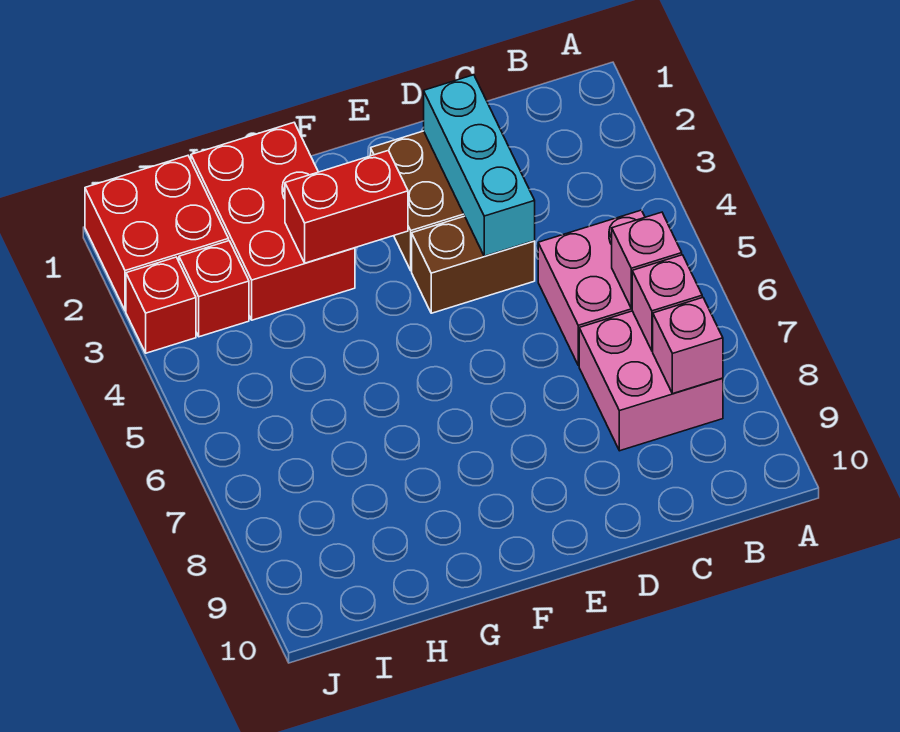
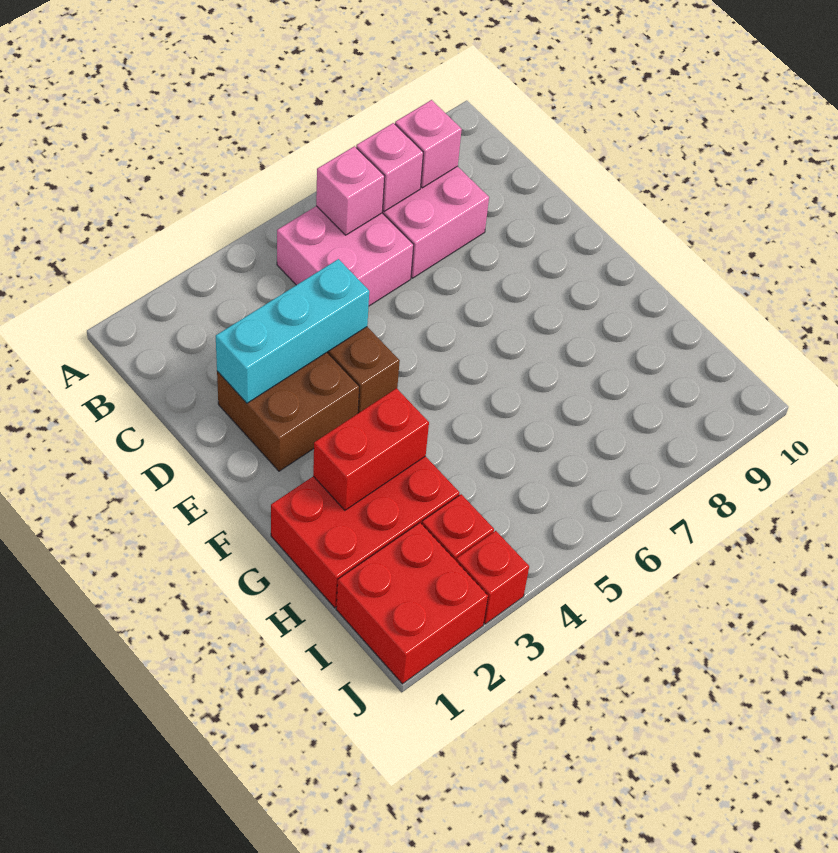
red brick F3:G3 level 2 -> red brick G2:G3 level 2

